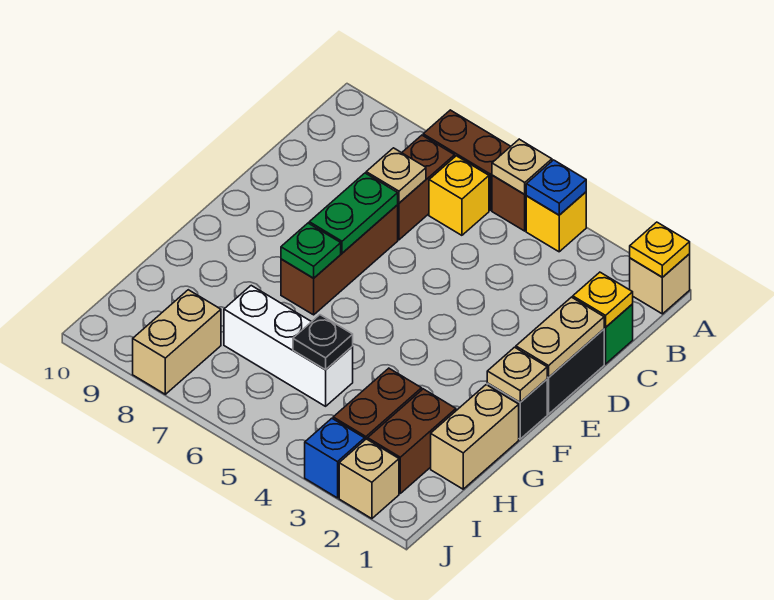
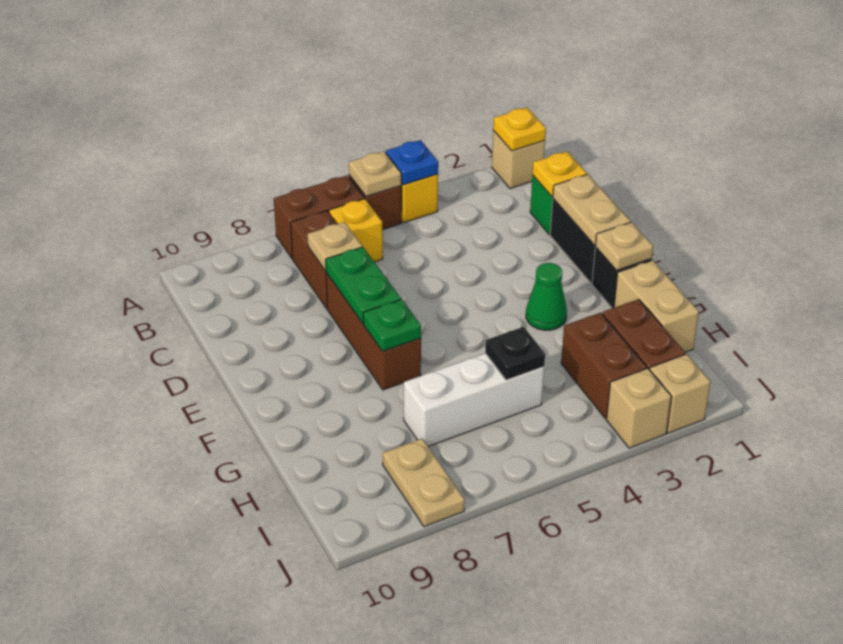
none -> green cone F3 level 1
tan brick I8:J8 level 1 -> tan plate I8:J8 level 1
blue brick J3 level 1 -> tan brick J3 level 1

